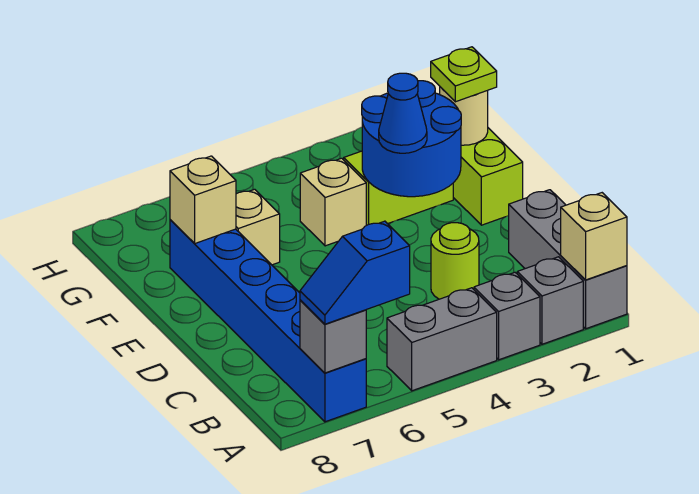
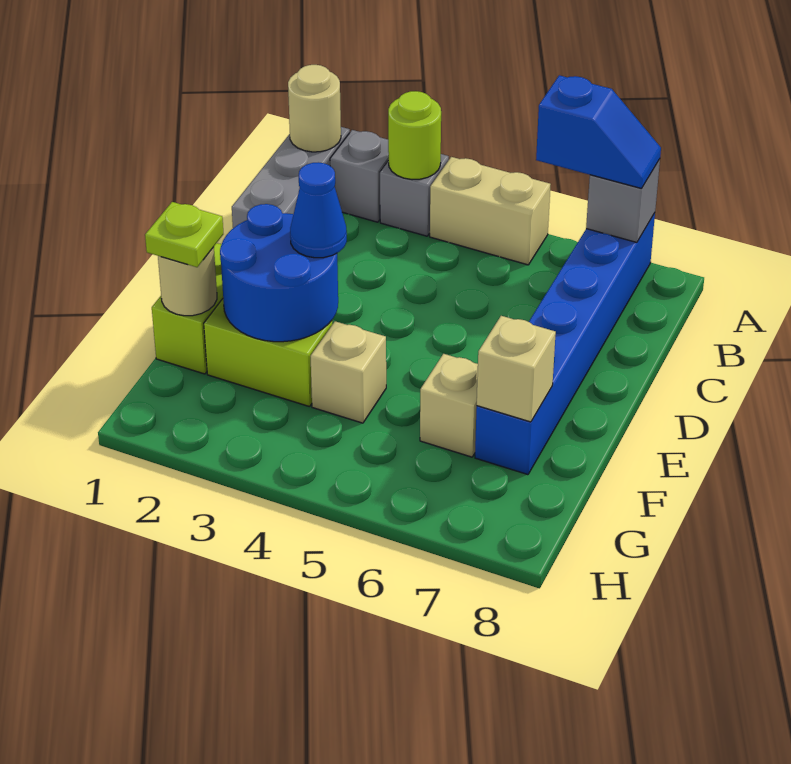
tan brick A1 level 2 -> tan round brick A1 level 2
grey brick A4:A5 level 1 -> tan brick A4:A5 level 1
lime round brick C3 level 1 -> lime round brick A3 level 2

